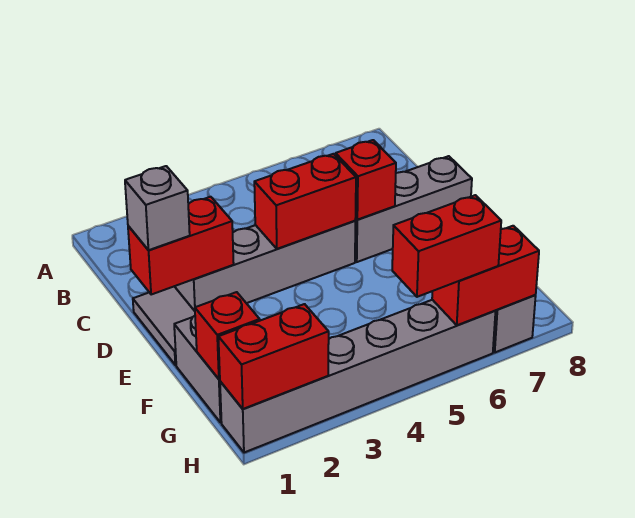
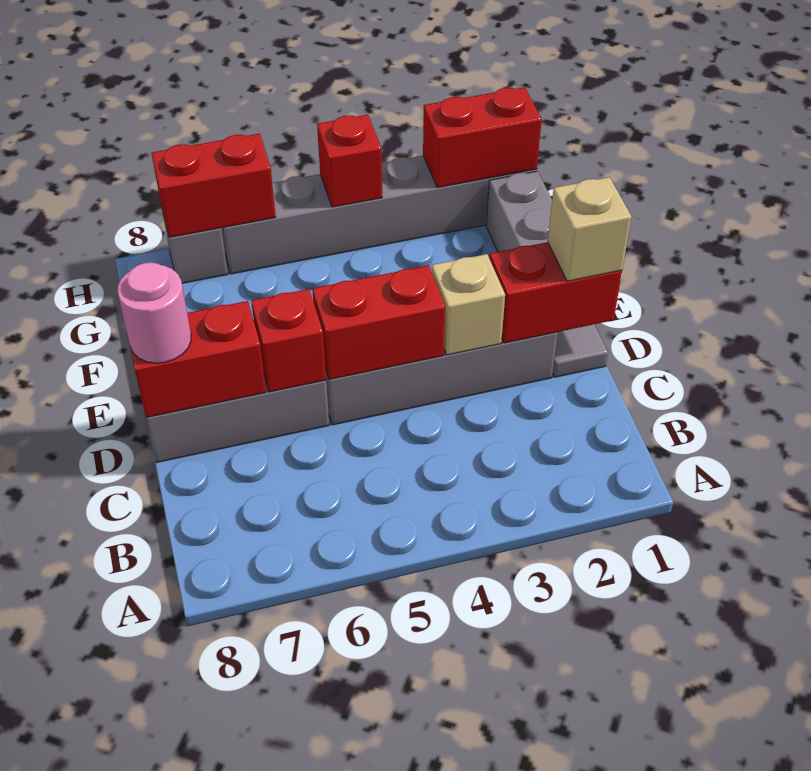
grey brick D1 level 3 -> tan brick D1 level 3
none -> tan brick D3 level 2
none -> pink round brick D8 level 3
red brick G1 level 2 -> red brick H4 level 2
red brick H5:H6 level 3 -> red brick D7:D8 level 2

